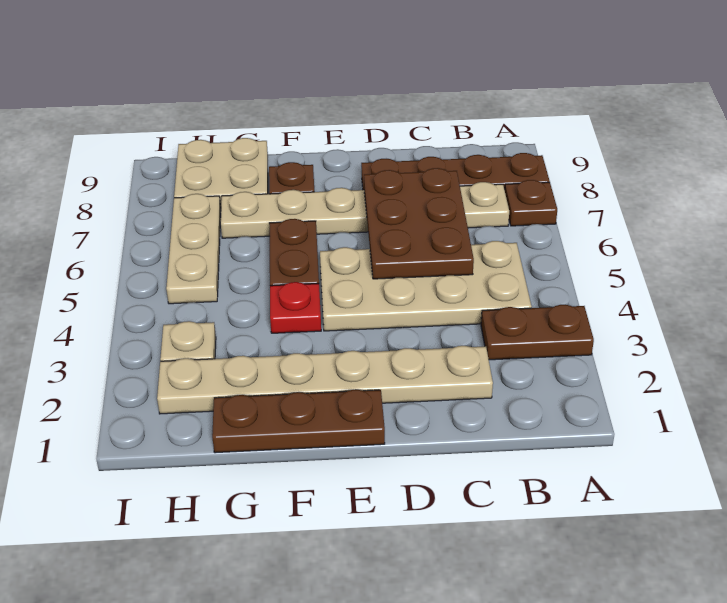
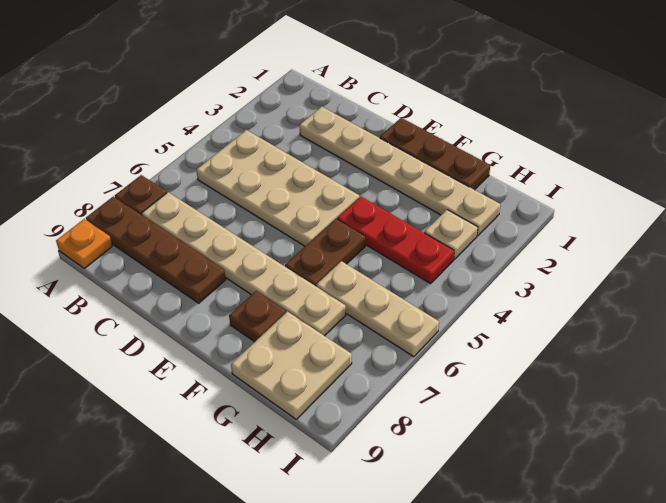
brown plate A3:B3 level 1 -> none
none -> orange plate A9 level 1
brown plate C5:D7 level 2 -> none
red plate F4 level 1 -> red plate F4:H4 level 1
tan plate H5:H7 level 1 -> tan plate G6:I6 level 1

